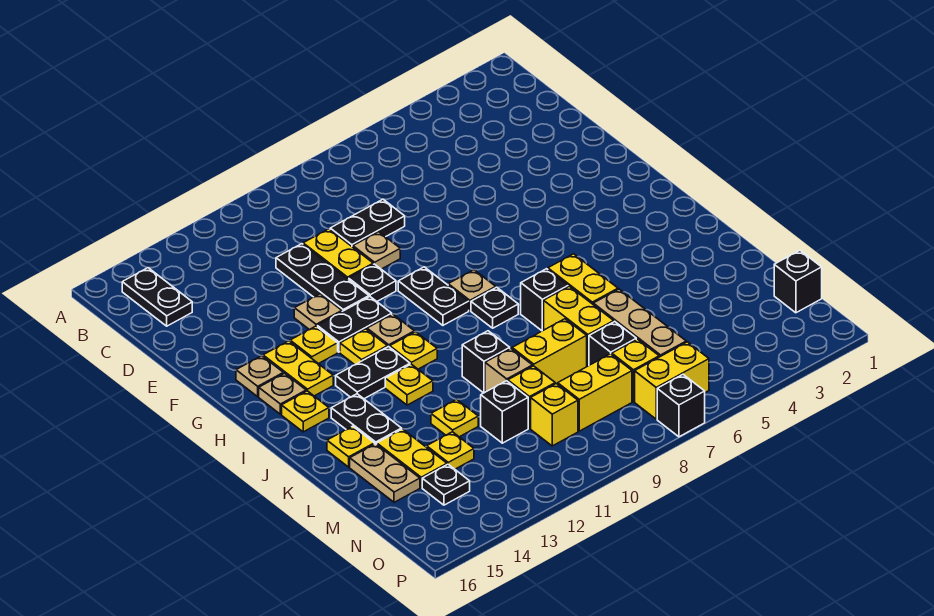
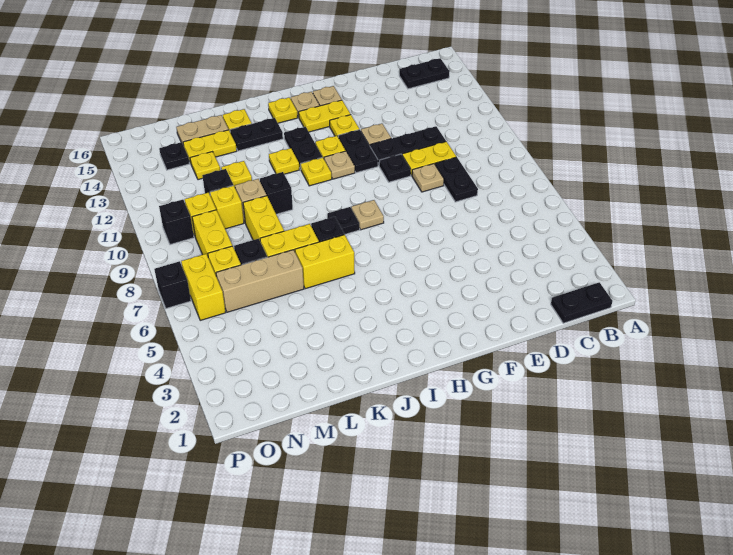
black plate G9:H9 level 1 -> black plate B1:C1 level 1
black brick N1 level 1 -> black brick O10 level 1

